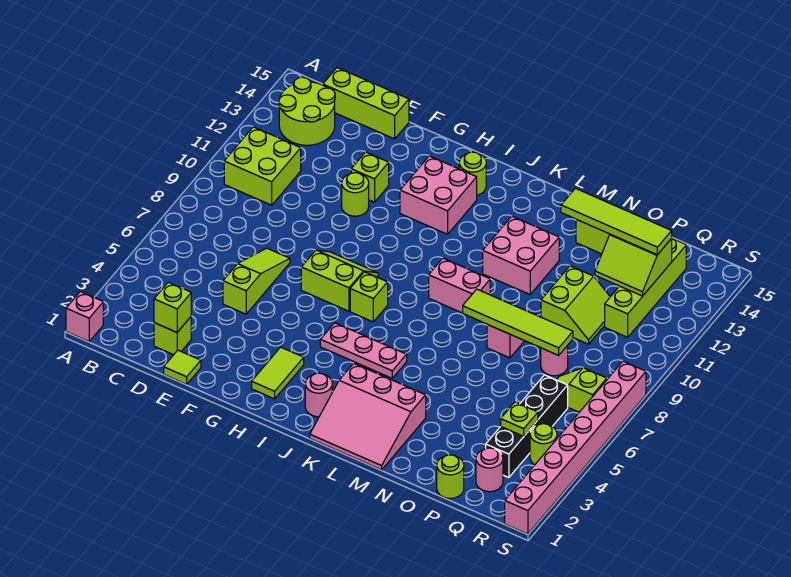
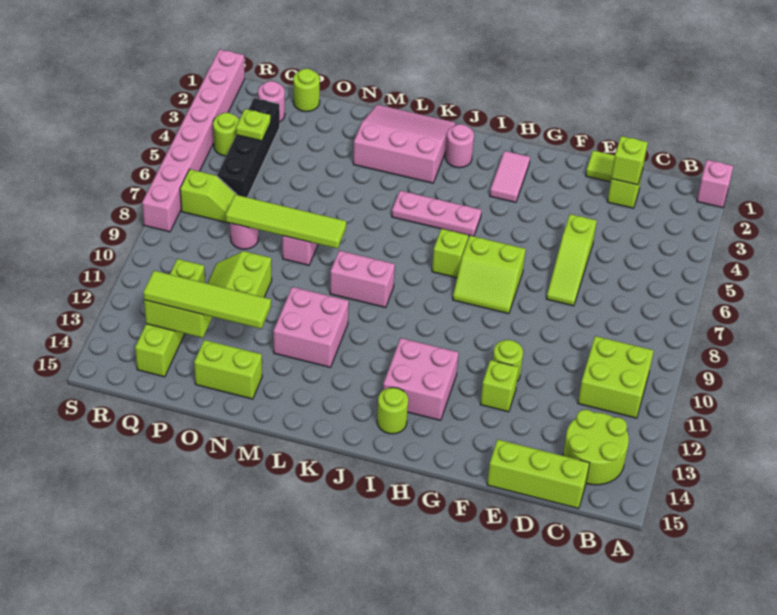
lime tile H2:H3 level 1 -> pink tile H2:H3 level 1

